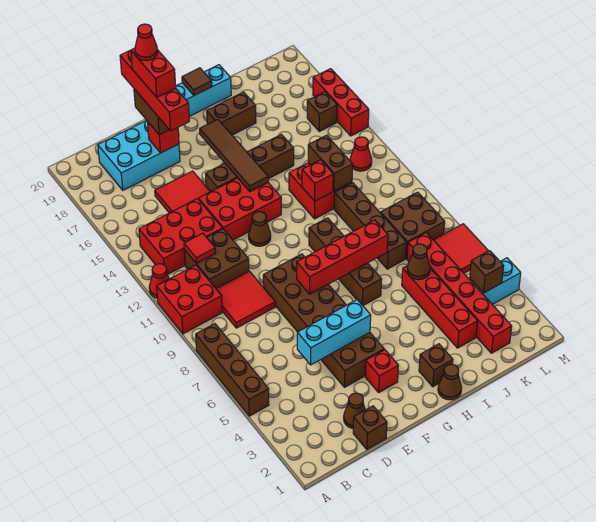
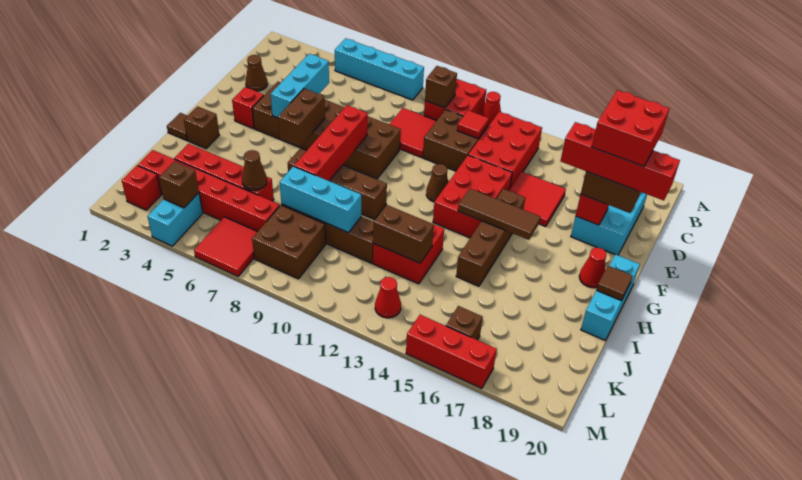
brown brick A5:A8 level 1 -> cyan brick A5:A8 level 1
brown brick D1 level 1 -> brown brick B10 level 2
red brick E18:E19 level 5 -> red brick D18:E19 level 5
red cone E19 level 6 -> red cone G19 level 1
brown tile G14:G17 level 2 -> brown tile G14:G16 level 2
brown cone H1 level 1 -> brown tile H1 level 1
brown brick H18:I18 level 1 -> brown brick F6:G6 level 2
red brick I12 level 2 -> red brick L2 level 1
none -> cyan brick J8:J10 level 2

